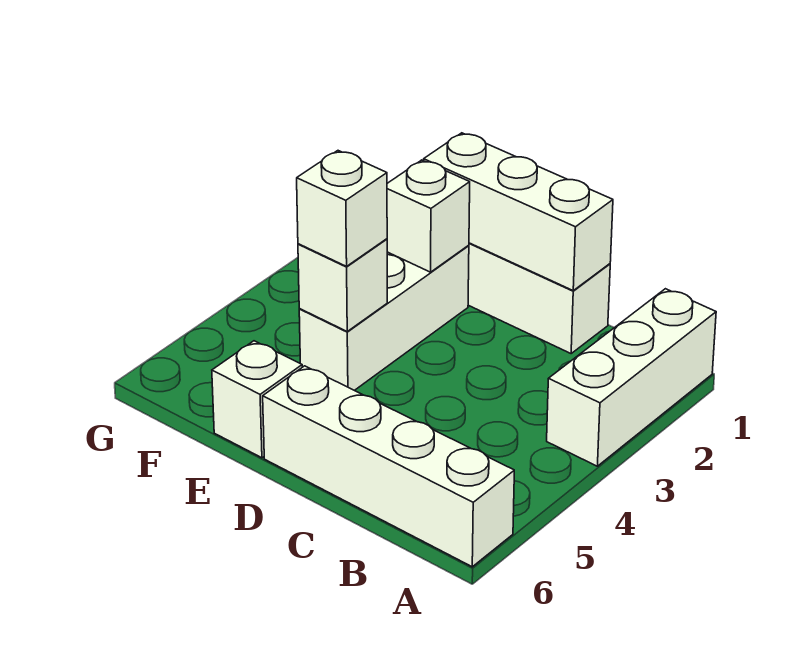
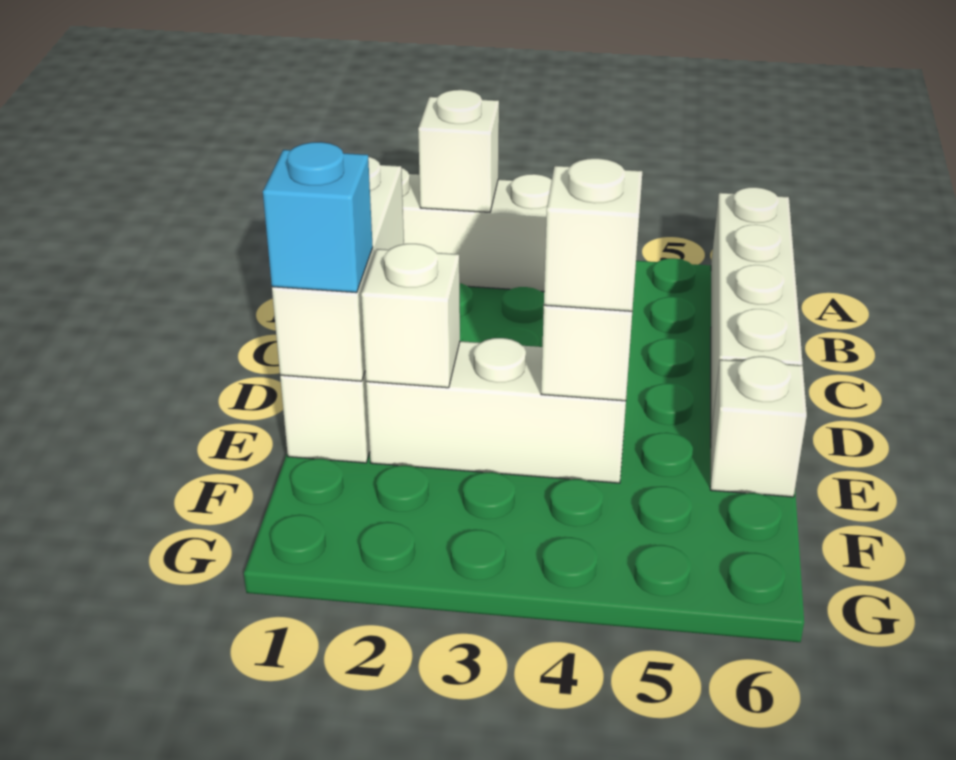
none -> white brick A2 level 2
none -> cyan brick E1 level 3

